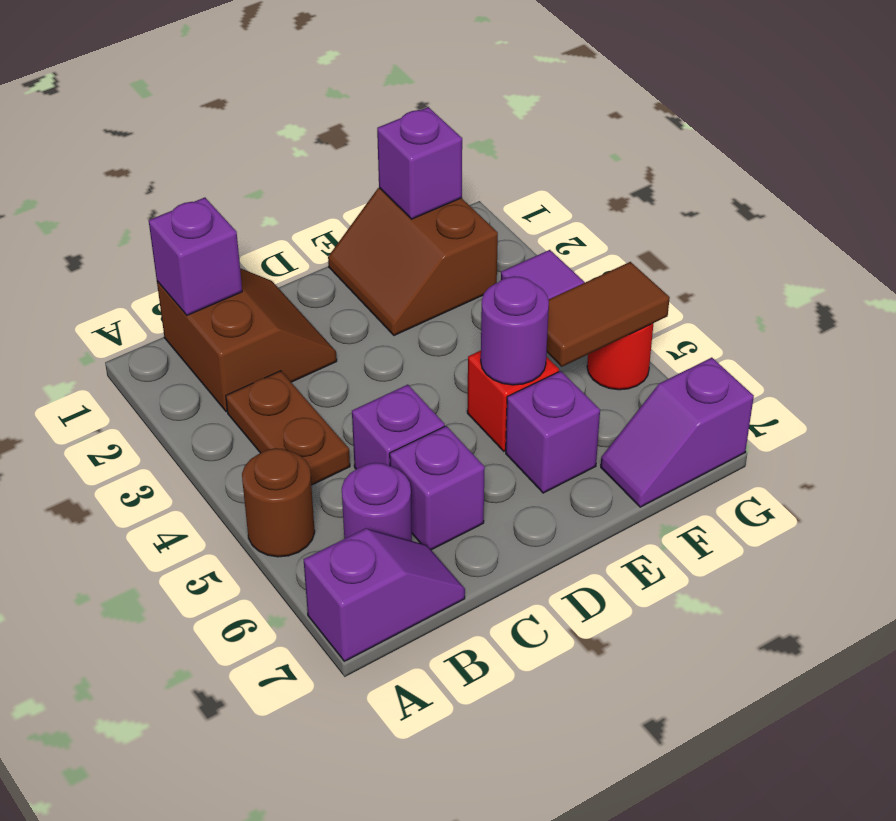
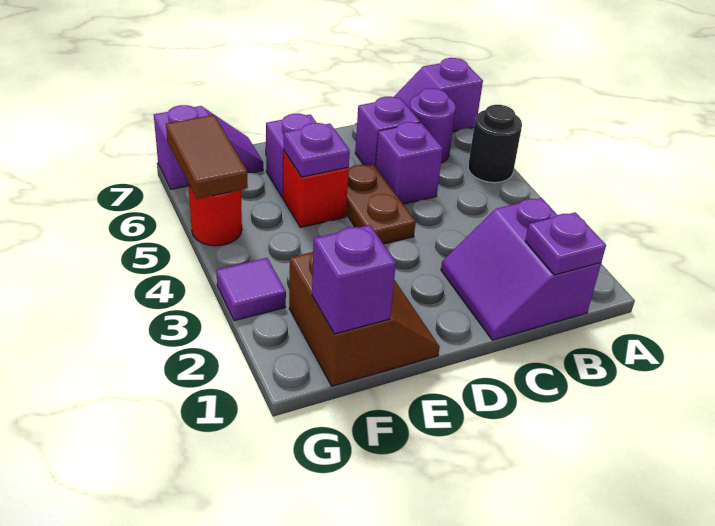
brown round brick A5 level 1 -> black round brick A5 level 1
brown slope B1:C2 level 1 top B -> purple slope B1:C2 level 1 top B
purple brick B1 level 2 -> purple plate B1 level 2
brown plate B3:B4 level 1 -> brown plate D4:D5 level 1
purple round brick E5 level 2 -> purple plate E5 level 2
brown tile F5:G5 level 2 -> brown tile G5:G6 level 2

